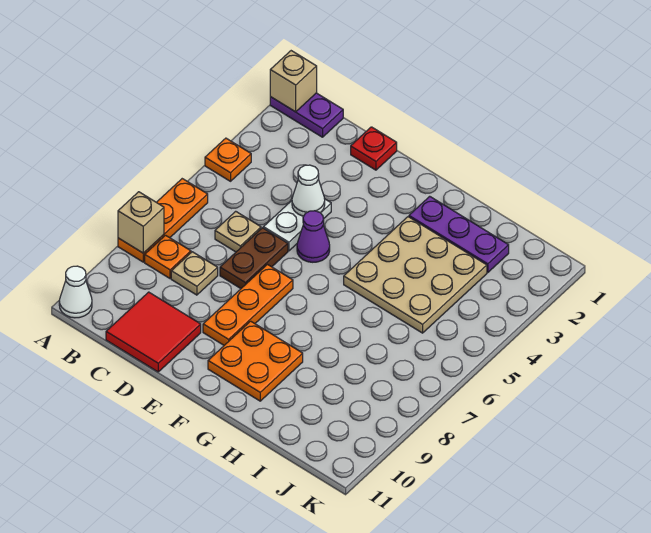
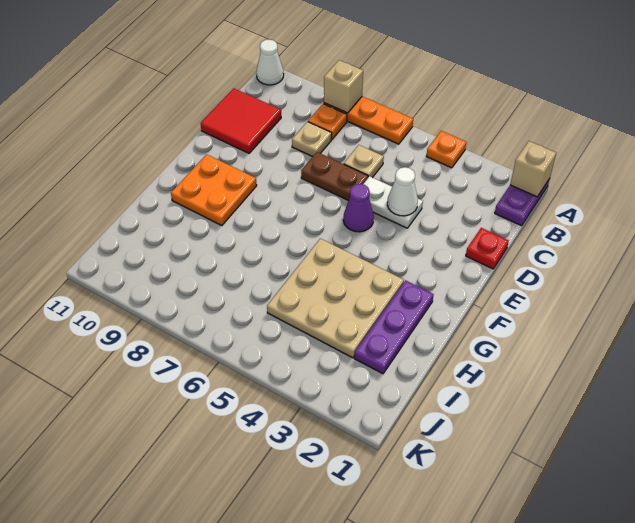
orange plate E7:E9 level 1 -> none

